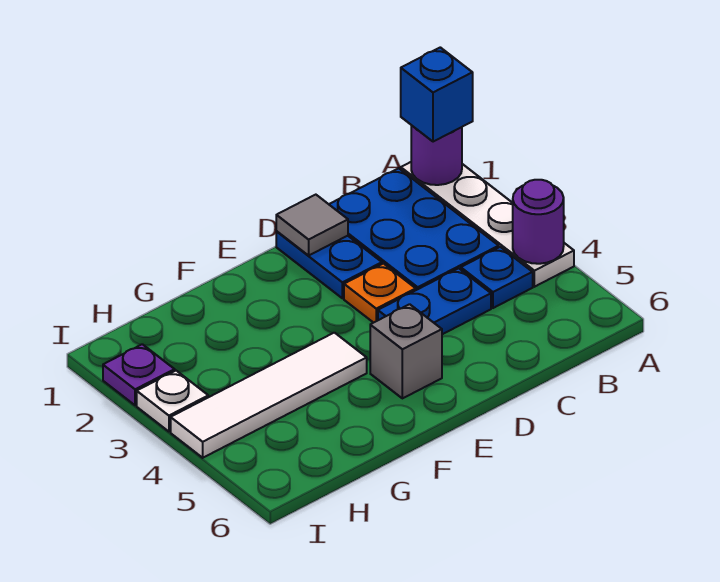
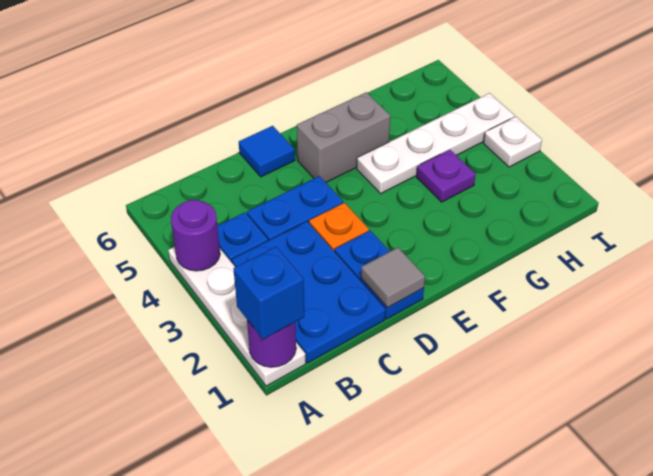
none -> blue tile D6 level 1
grey brick E5 level 1 -> grey brick E5:F5 level 1
white tile F4:I4 level 1 -> white plate F4:I4 level 1
purple plate I2 level 1 -> purple plate G3 level 1

